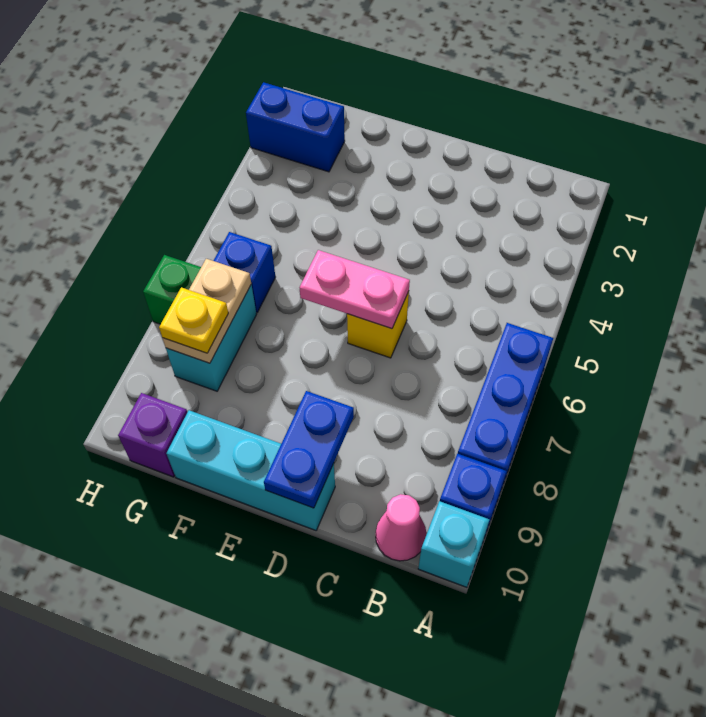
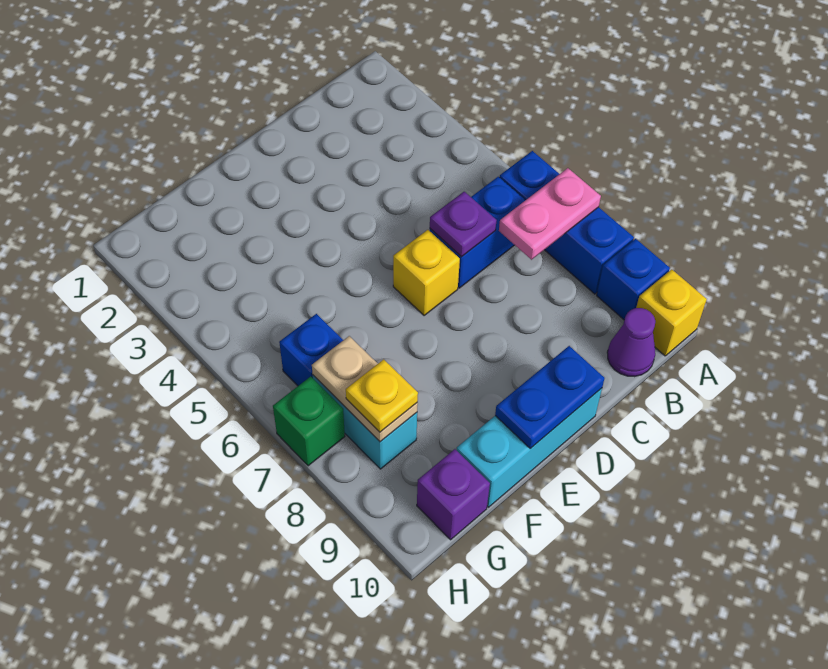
cyan brick A10 level 1 -> yellow brick A10 level 1
pink cone B10 level 1 -> purple cone B10 level 1
none -> purple plate C6 level 2
pink plate D6:E6 level 2 -> pink plate A7:B7 level 2
blue plate D9:D10 level 2 -> blue plate D10:E10 level 2
blue brick G2:H2 level 1 -> blue brick B6:C6 level 1

